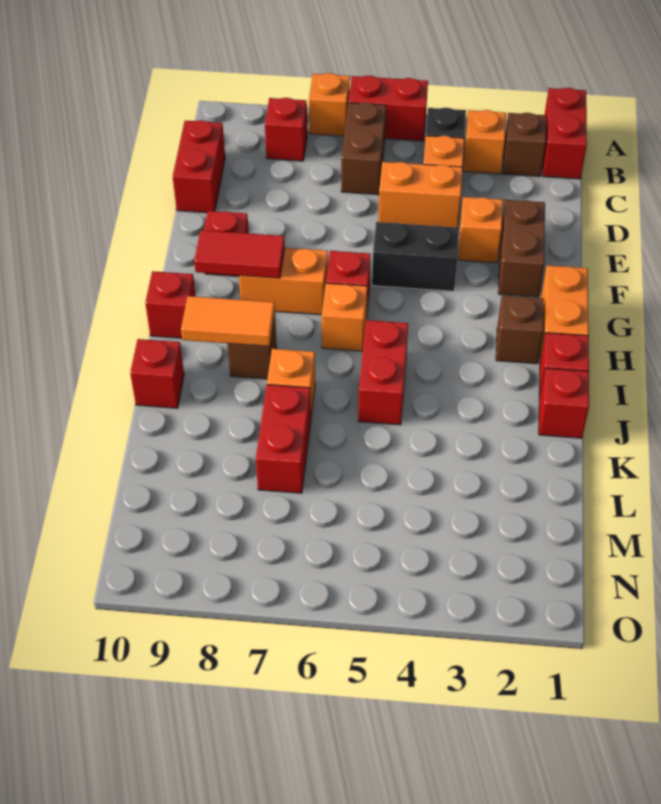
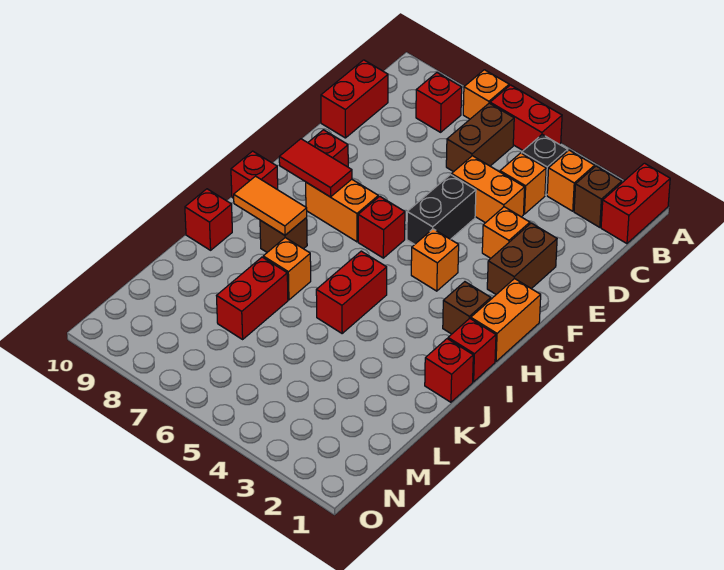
black brick F4:F5 level 1 -> black brick E5:F5 level 1
orange brick H6 level 1 -> orange brick G4 level 1

